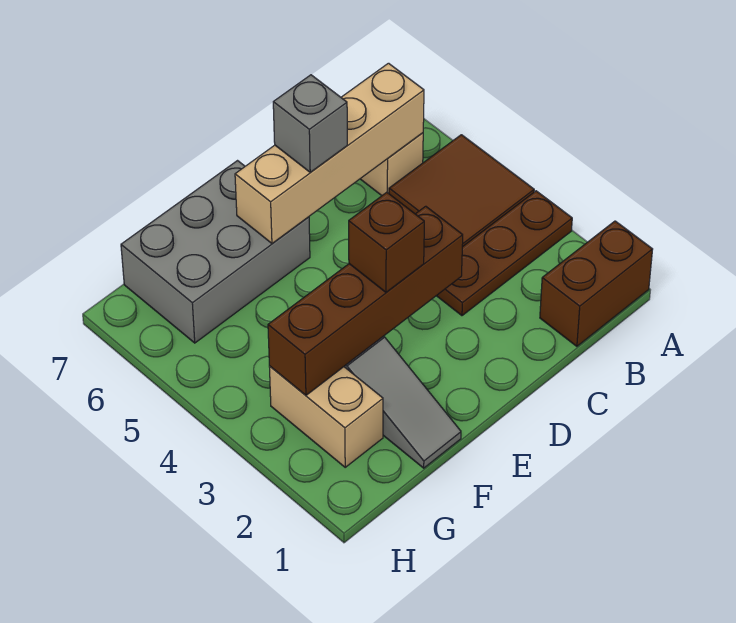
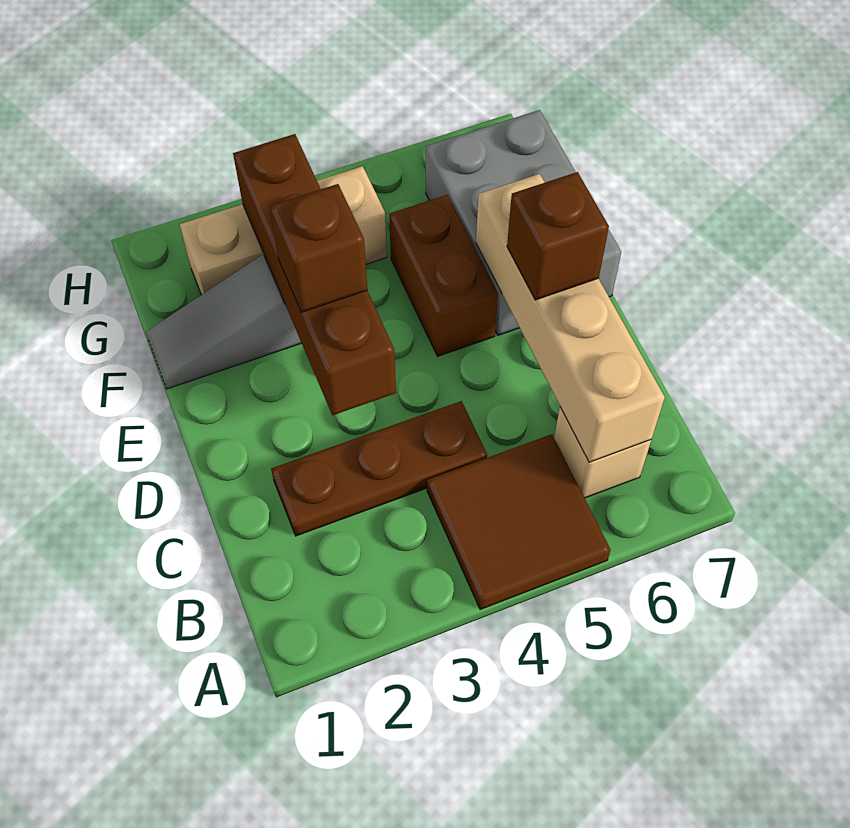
brown brick A1:B1 level 1 -> brown brick E5:F5 level 1
brown plate A3:C3 level 1 -> brown plate C2:C4 level 1
grey brick D6 level 3 -> brown brick D6 level 3
tan brick G2:G3 level 1 -> tan brick G2:G4 level 1

